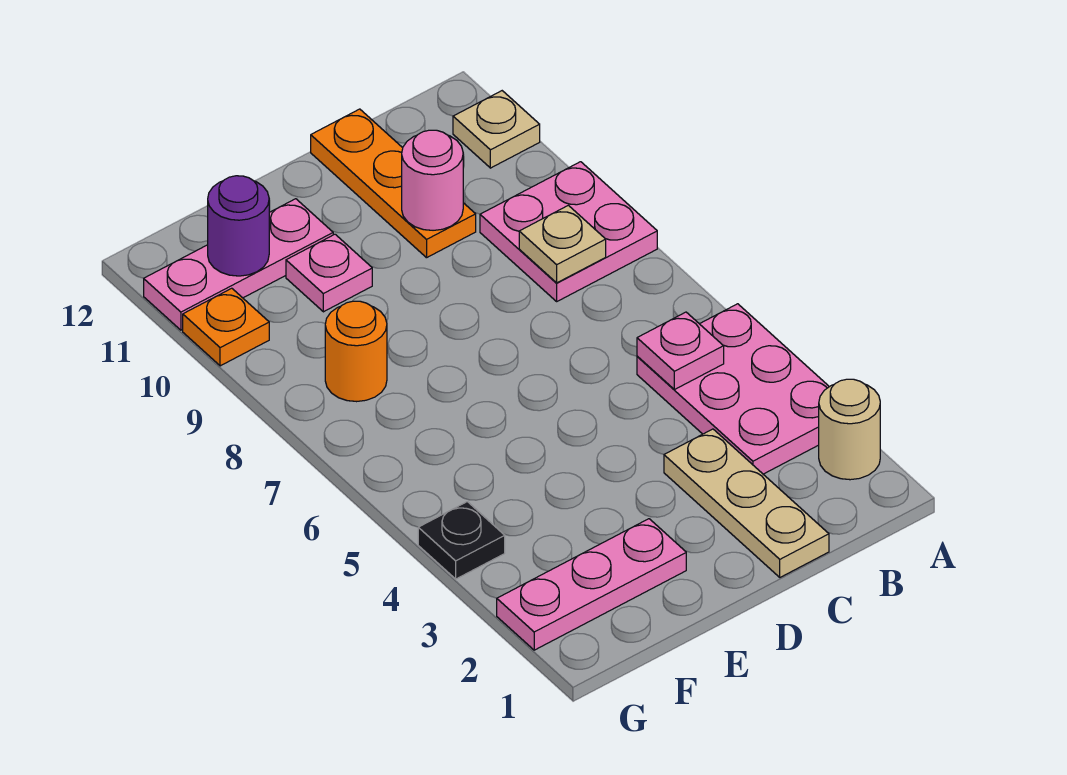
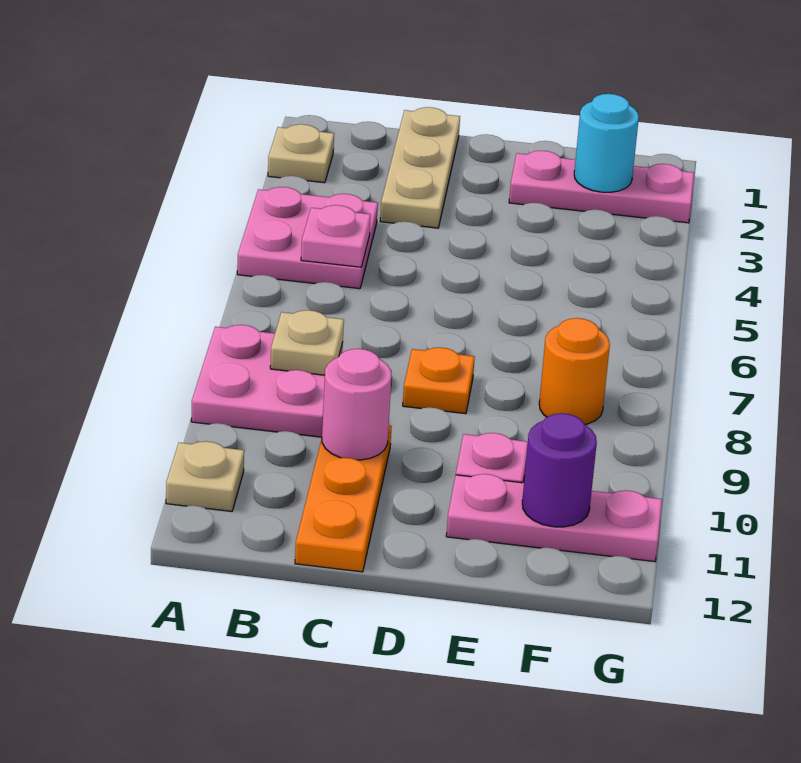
tan round brick A2 level 1 -> tan plate A2 level 1
pink plate A3:B5 level 1 -> pink plate A4:B5 level 1
none -> cyan round brick F2 level 2
black plate G4 level 1 -> none
orange plate G10 level 1 -> orange plate D8 level 1

